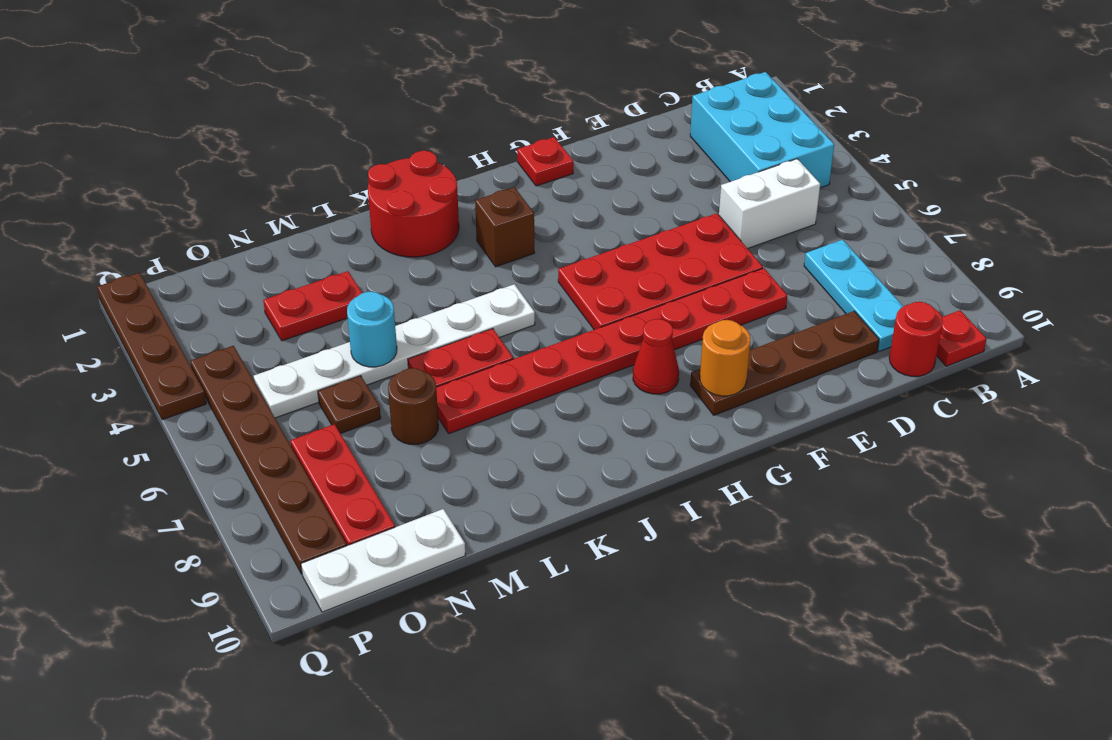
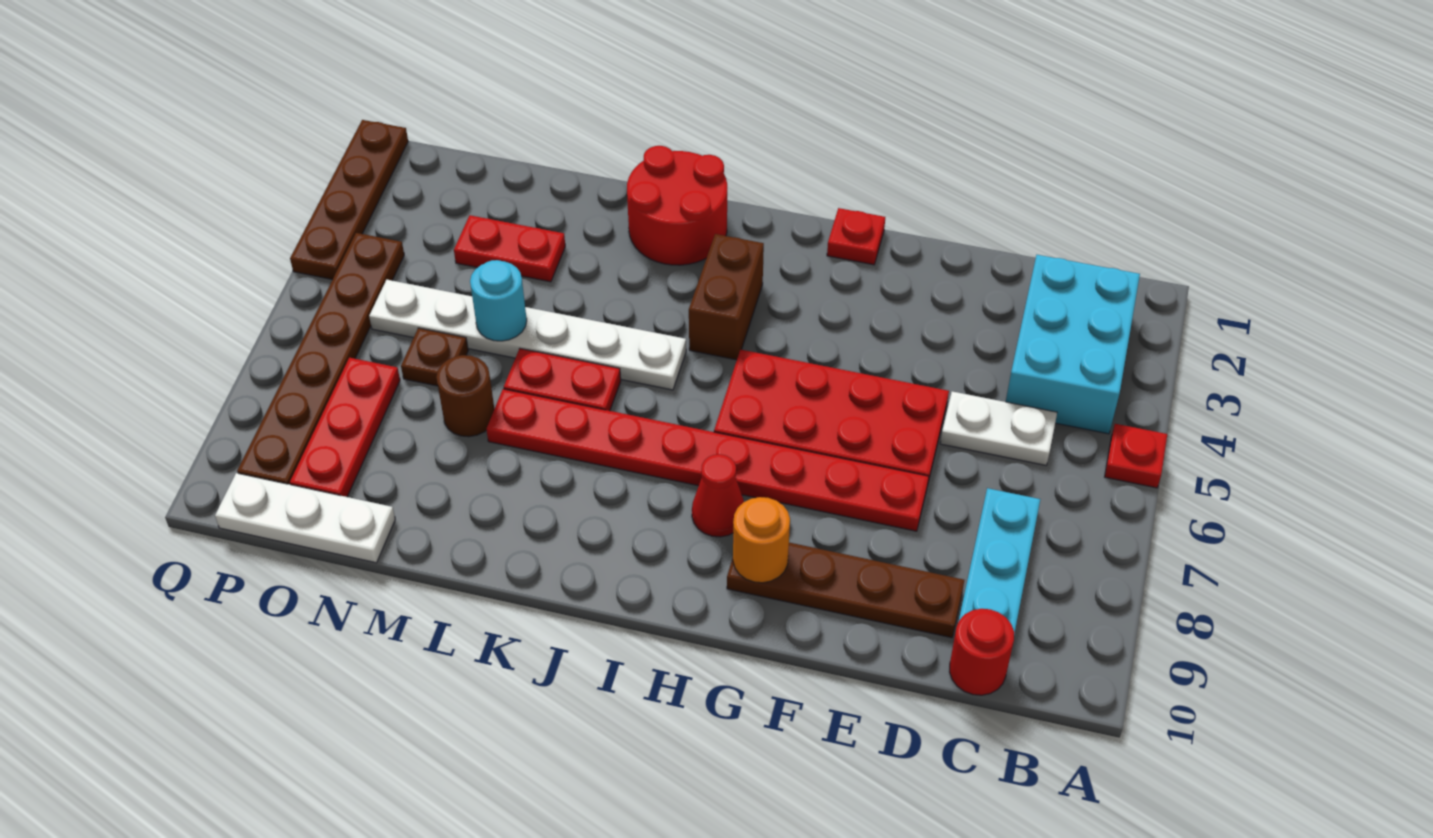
red plate B10 level 1 -> red plate A5 level 1
white brick C5:D5 level 1 -> white plate C5:D5 level 1
brown brick I3 level 1 -> brown brick I3:I4 level 1

